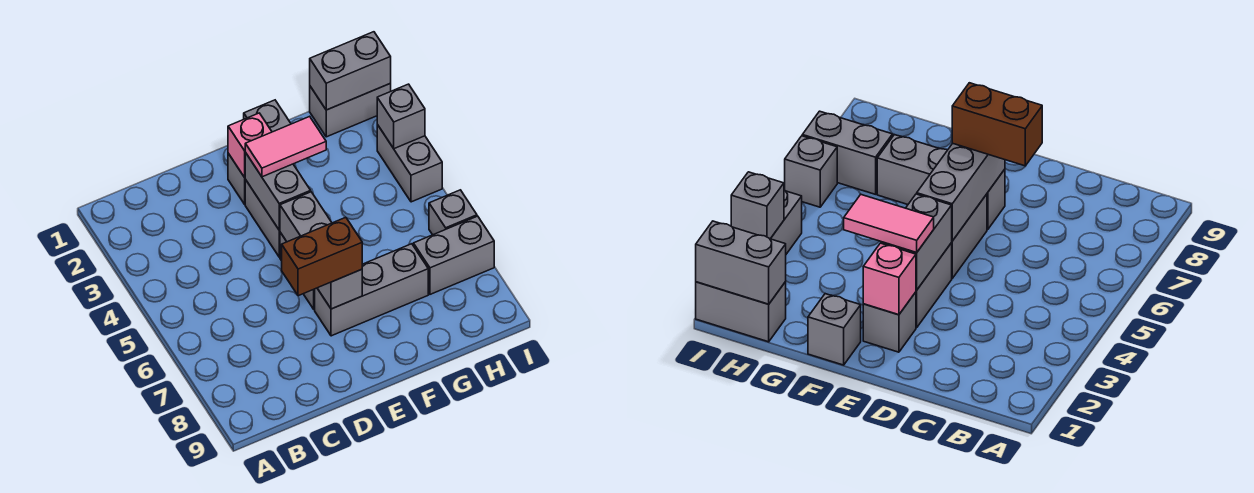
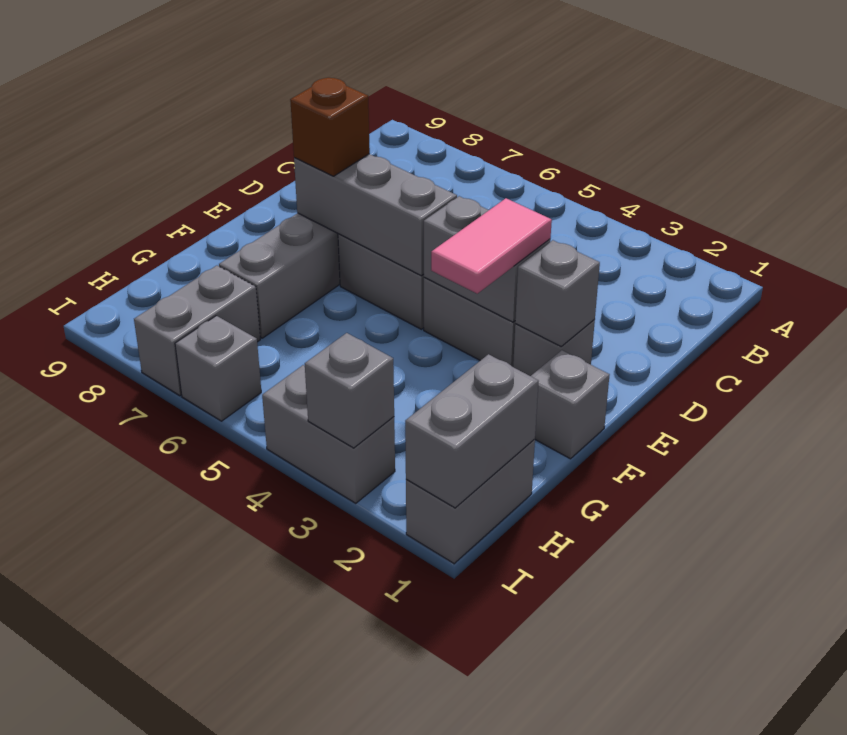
brown brick D7:E7 level 3 -> brown brick E7 level 3
pink brick E2 level 2 -> grey brick E2 level 2

